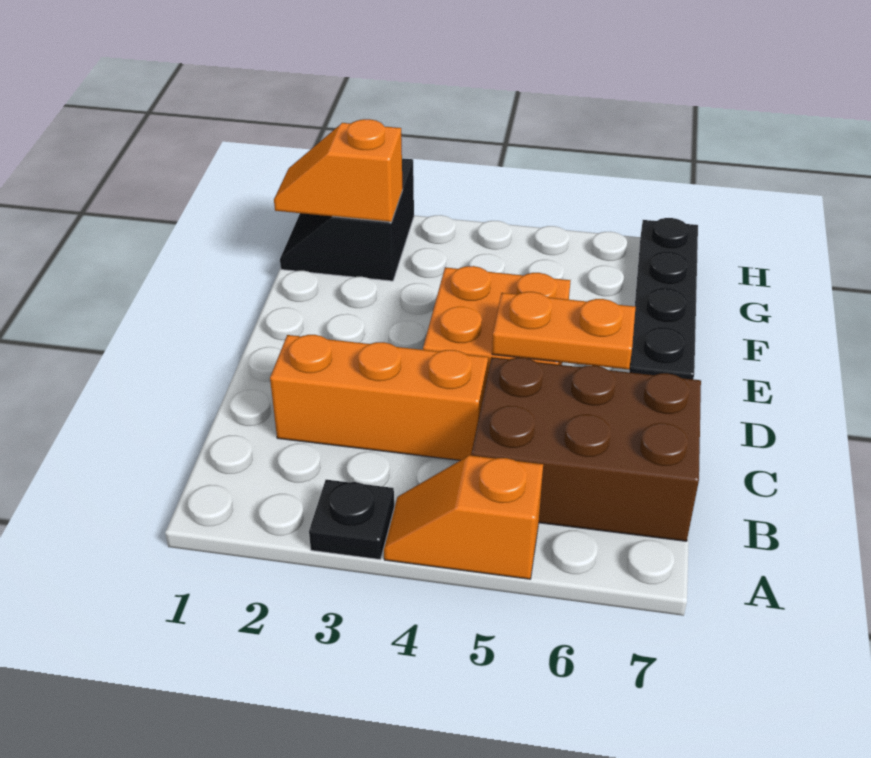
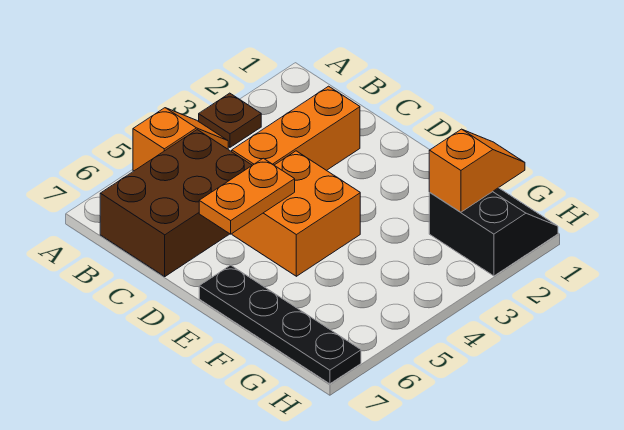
black plate A3 level 1 -> brown plate A3 level 1

